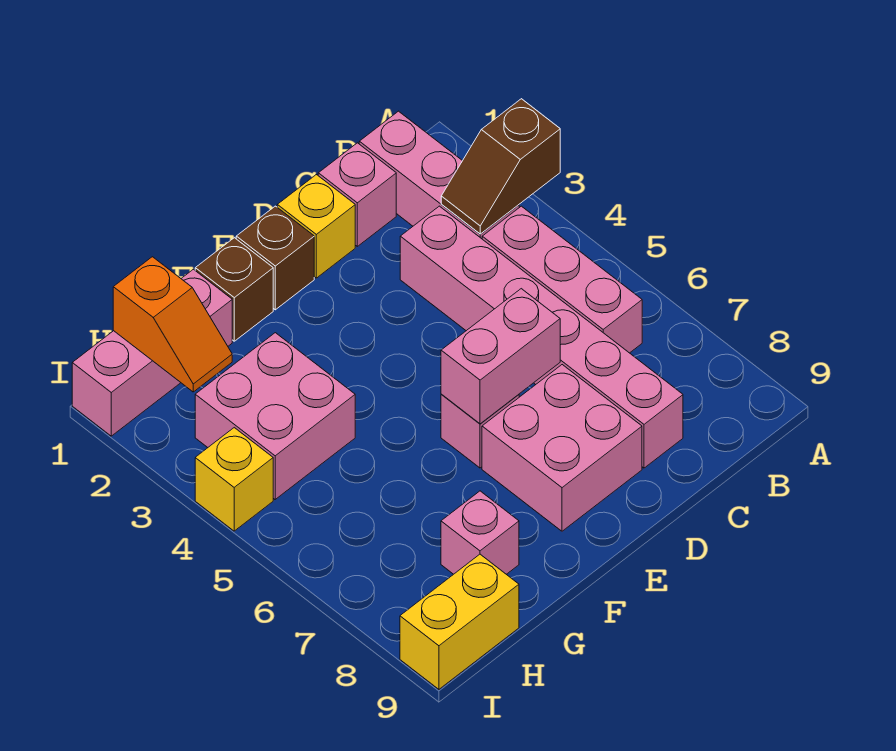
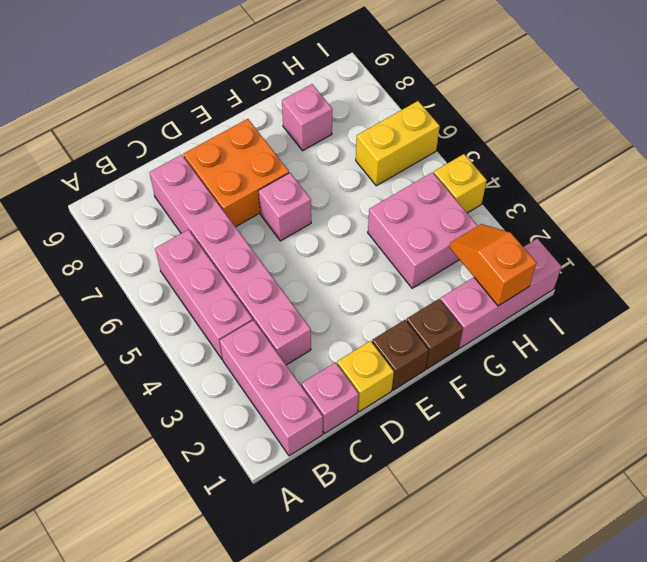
brown slope A3:B3 level 2 top A -> none
pink brick D6:E6 level 2 -> none
pink brick D7:E8 level 1 -> orange brick D7:E8 level 1
yellow brick H9:I9 level 1 -> yellow brick H6:I6 level 1

